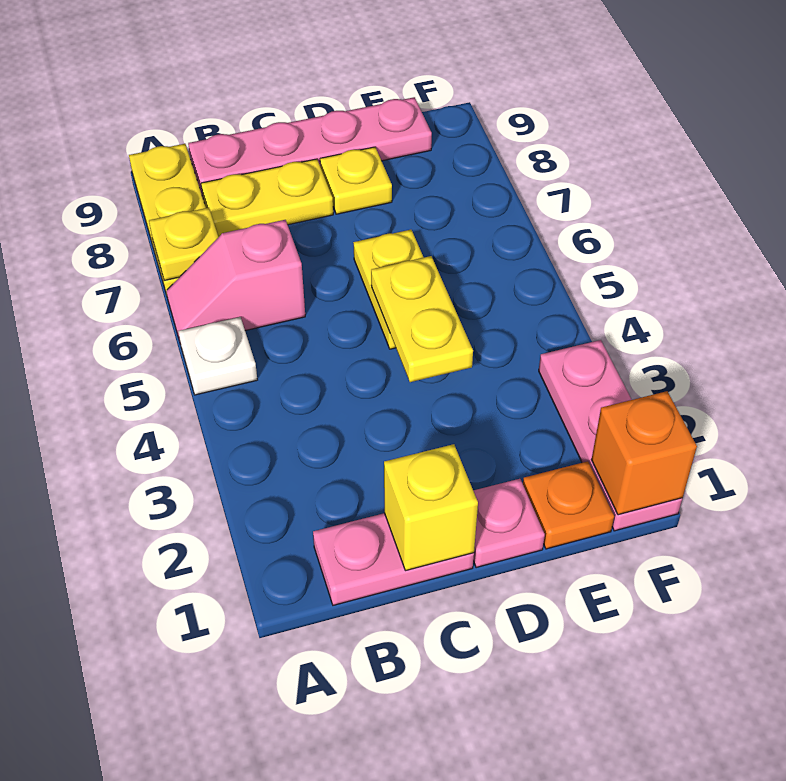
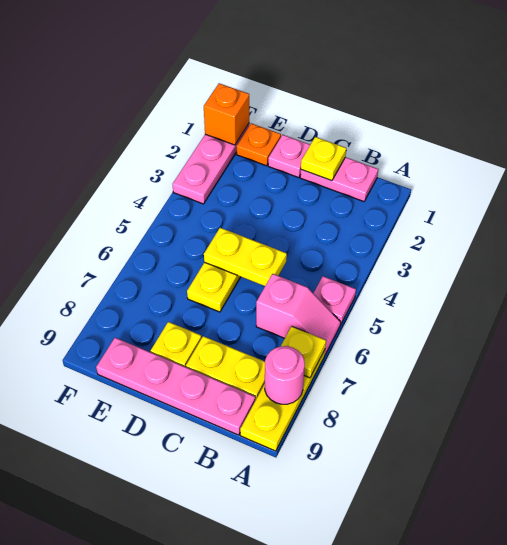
white plate A5 level 1 -> pink plate A5 level 1
none -> pink round brick A8 level 2
yellow brick C1 level 2 -> yellow plate C1 level 2
yellow plate D4:D5 level 2 -> yellow plate C5:D5 level 2

